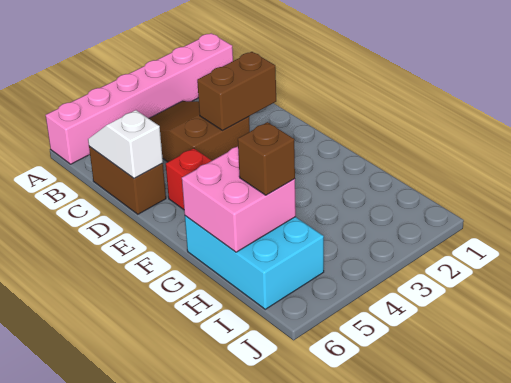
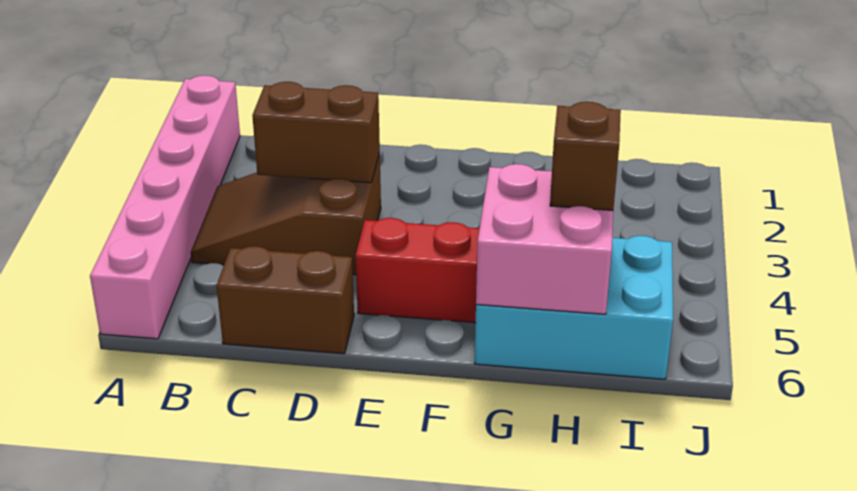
white slope C6:D6 level 2 top D -> none
brown brick D2:D3 level 2 -> brown brick C3:D3 level 2

